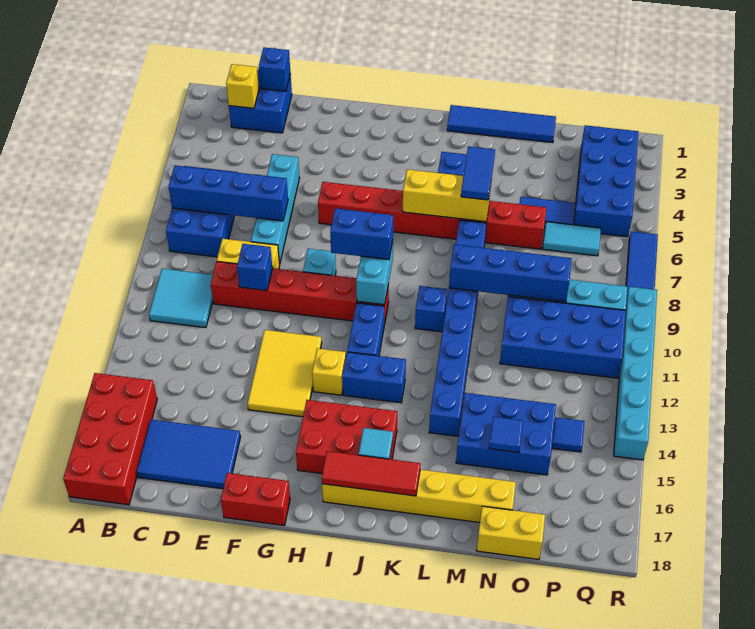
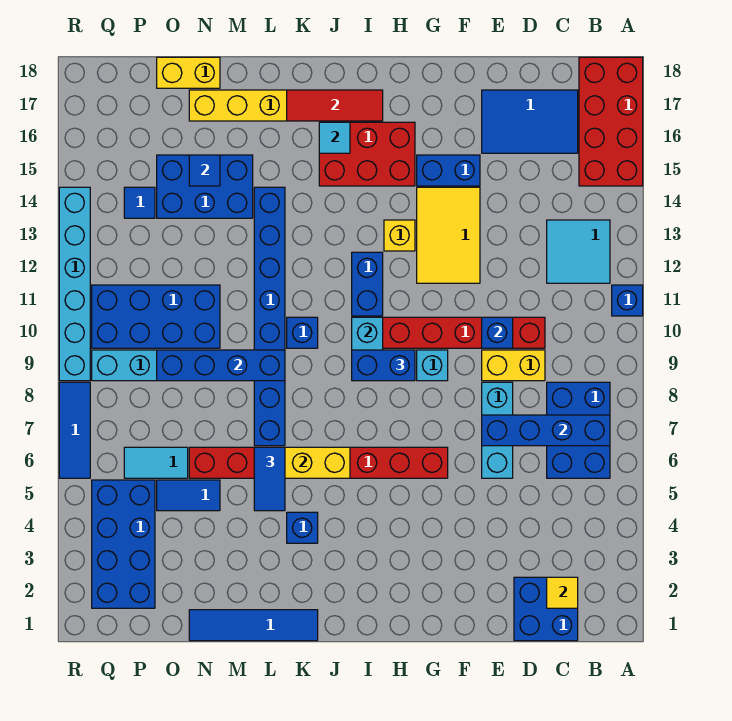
cyan tile B10:C11 level 1 -> cyan tile B12:C13 level 1
yellow brick C2 level 2 -> yellow tile C2 level 2
blue brick D1 level 2 -> blue brick A11 level 1
cyan brick E5:E8 level 1 -> cyan brick E6:E8 level 1
red brick F18:G18 level 1 -> none
blue brick I13:J13 level 1 -> blue brick F15:G15 level 1

